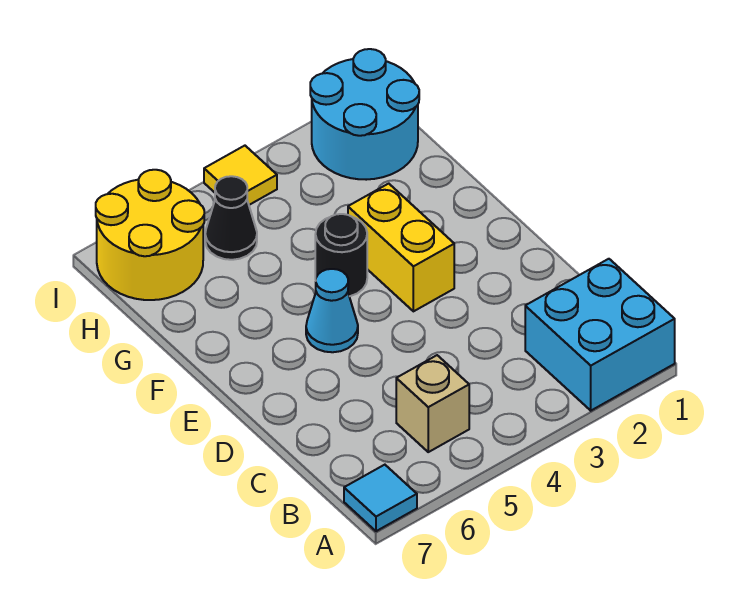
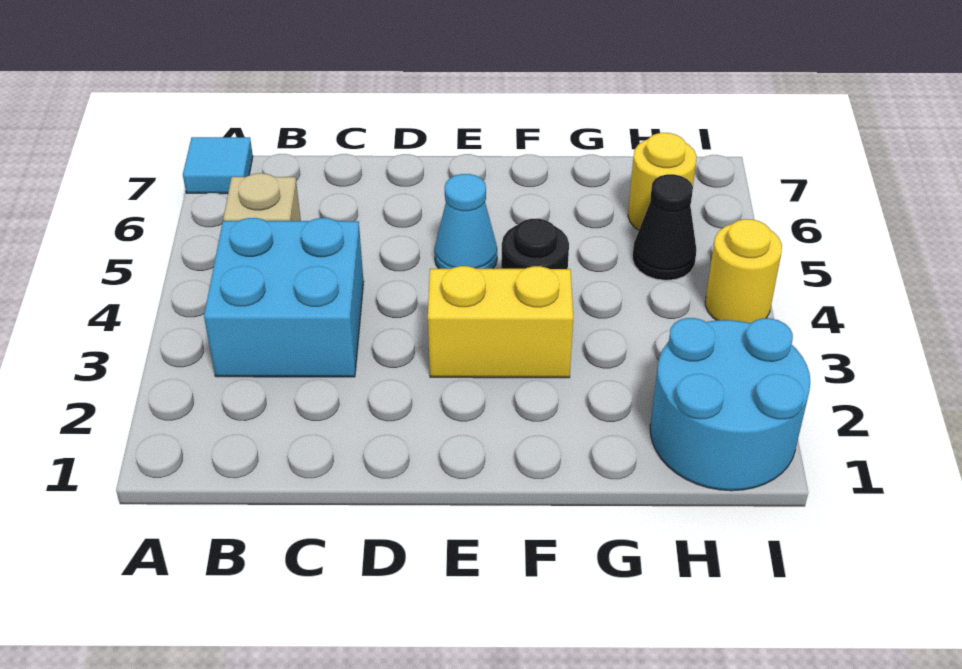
cyan brick A1:B2 level 1 -> cyan brick B3:C4 level 1
yellow round brick H6:I7 level 1 -> yellow round brick H6 level 1
yellow tile I4 level 1 -> yellow round brick I4 level 1

